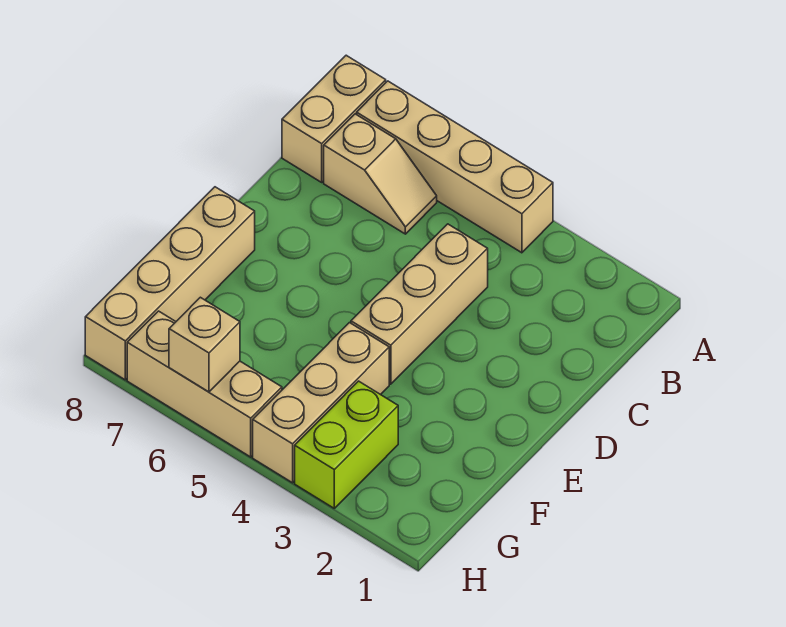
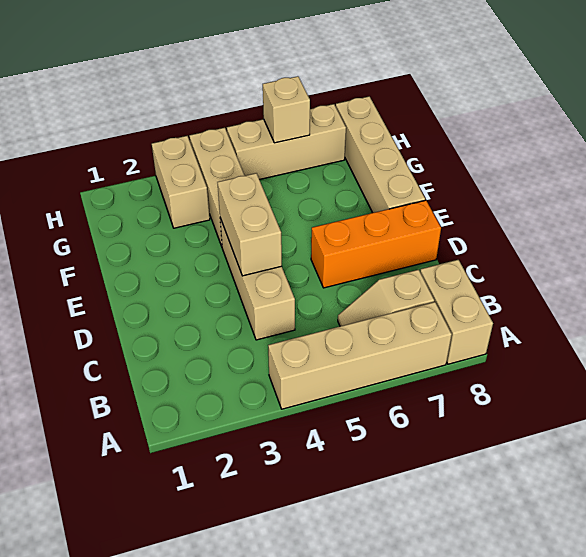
none -> tan brick D4:E4 level 2
none -> orange brick D6:D8 level 1
lime brick G3:H3 level 1 -> tan brick G3:H3 level 1

